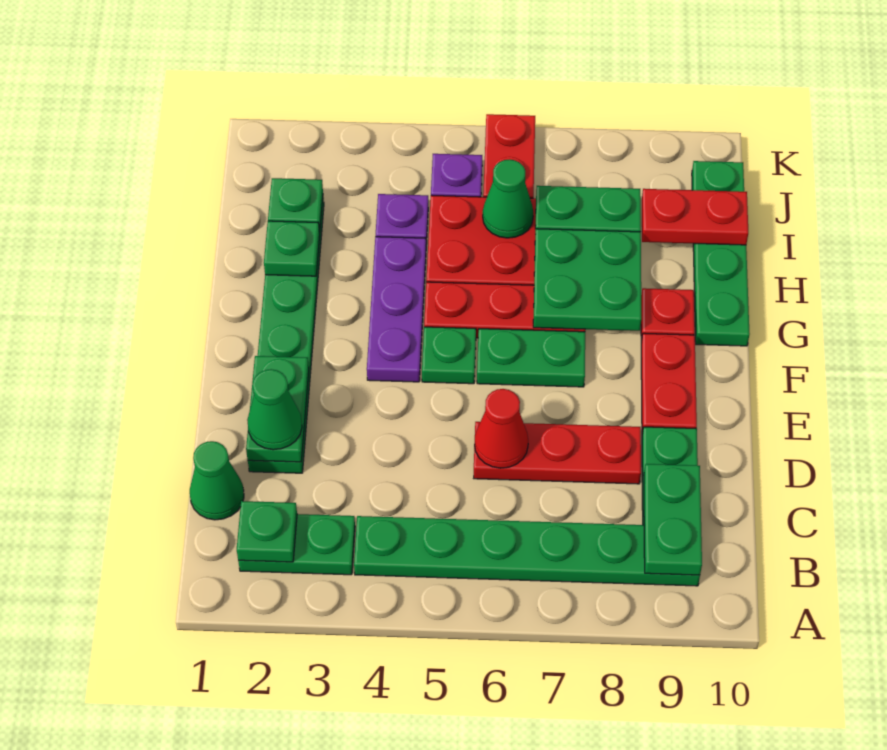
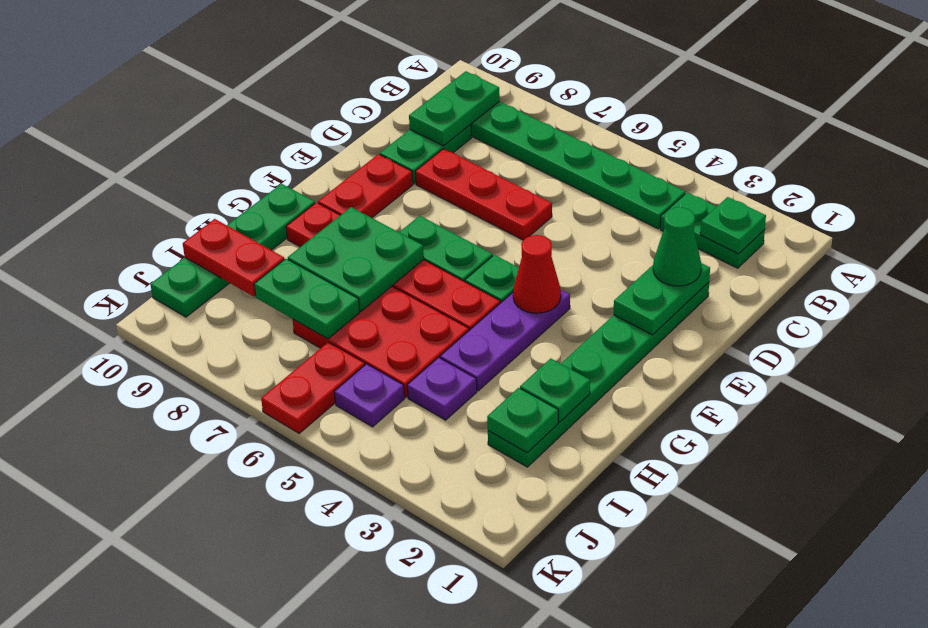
green cone C1 level 1 -> none
red cone D6 level 2 -> red cone F4 level 2
green cone I6 level 2 -> none

